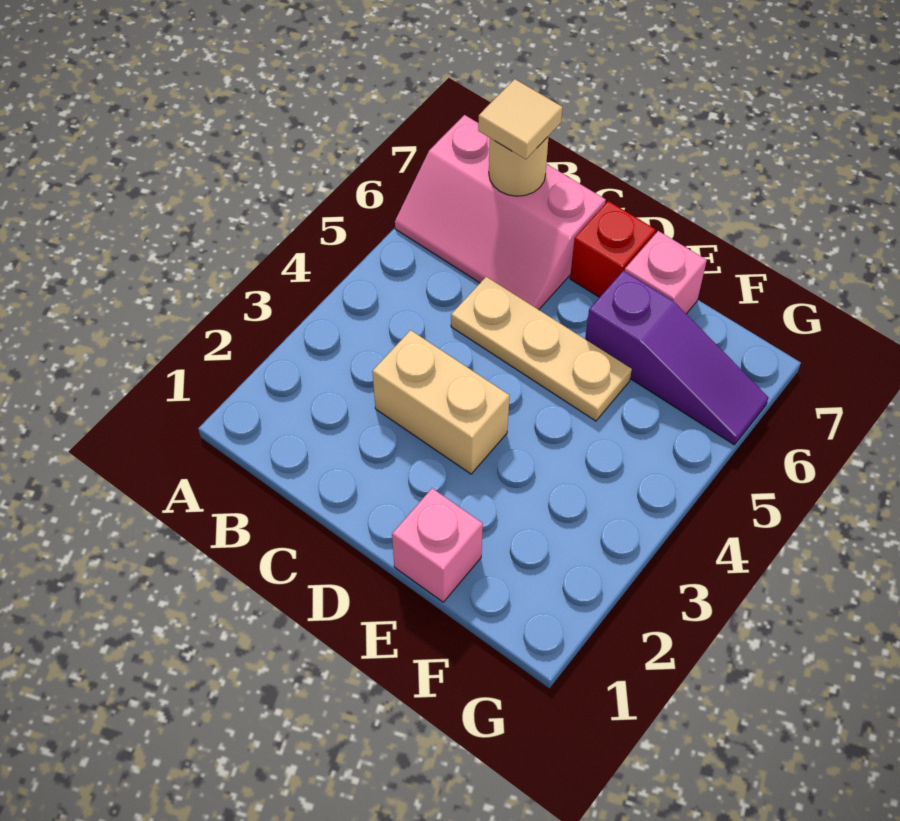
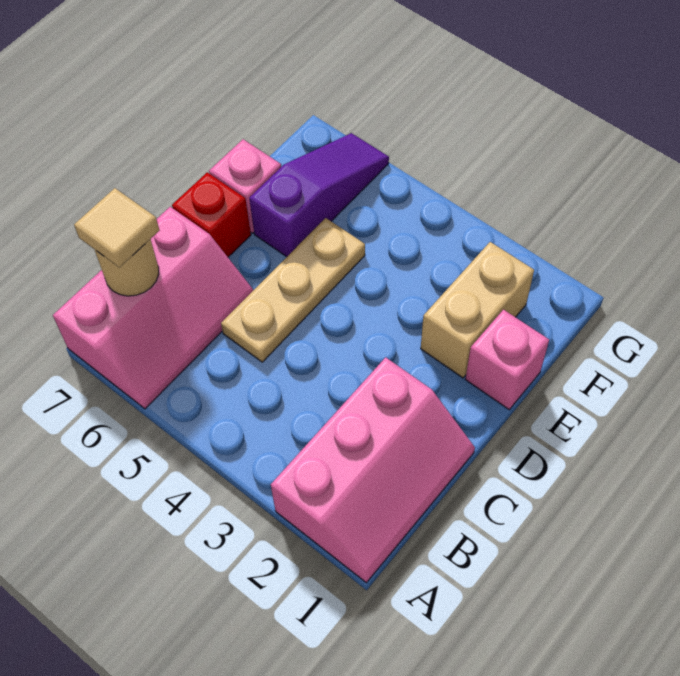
none -> pink slope A1:C2 level 1 top 2
tan brick C3:D3 level 1 -> tan brick E2:F2 level 1

